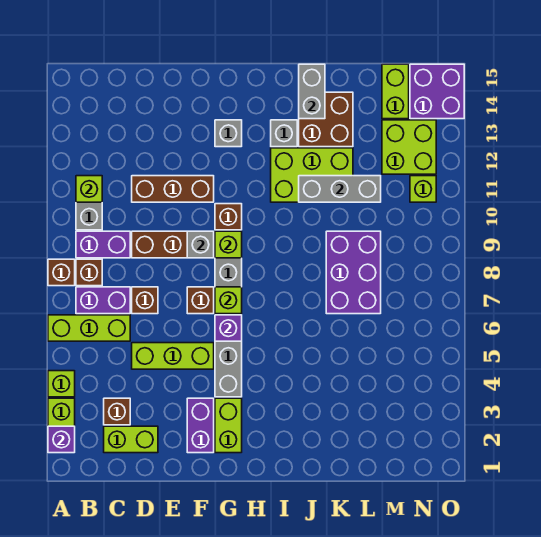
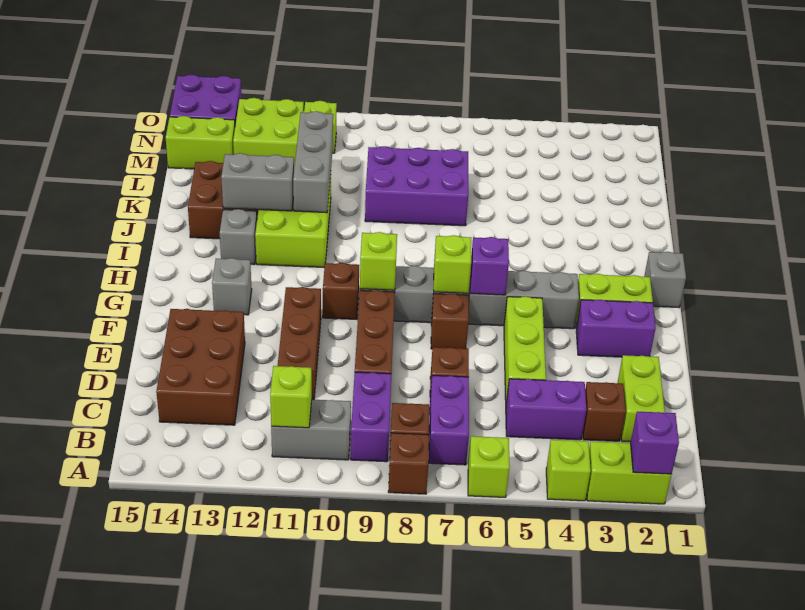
lime brick A6:C6 level 1 -> lime brick A6 level 1
none -> purple brick C4:C5 level 1
none -> brown brick C13:E14 level 1
grey brick F9 level 2 -> grey brick H1 level 1
grey brick J14:J15 level 2 -> grey brick J12:J13 level 2

